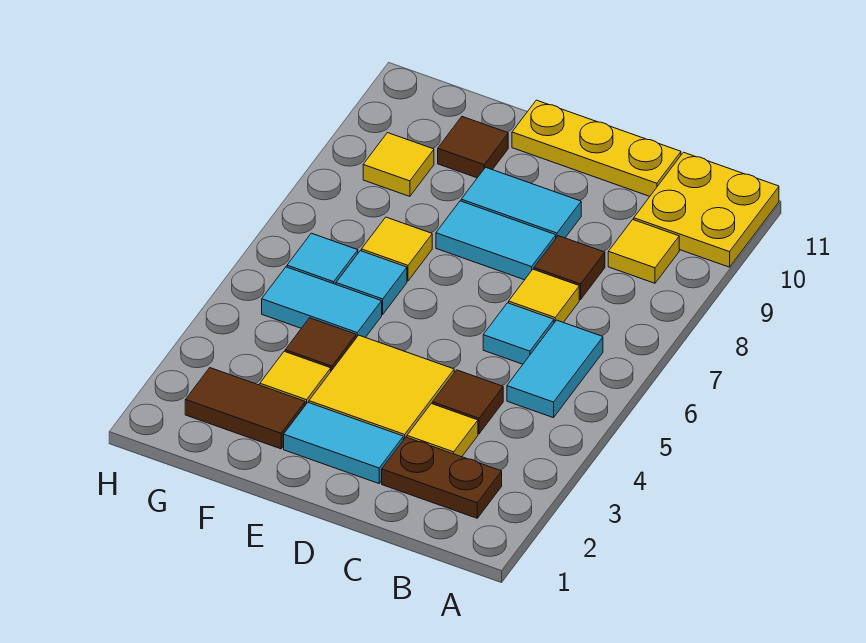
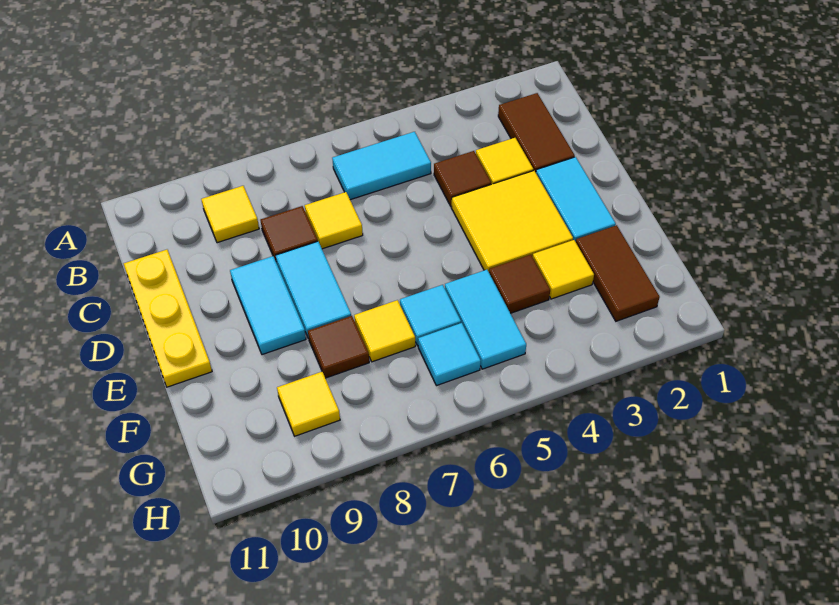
yellow plate A10:B11 level 1 -> none
brown plate B2:C2 level 1 -> brown tile B2:C2 level 1
cyan tile C6 level 1 -> none
brown tile F10 level 1 -> brown tile F8 level 1

